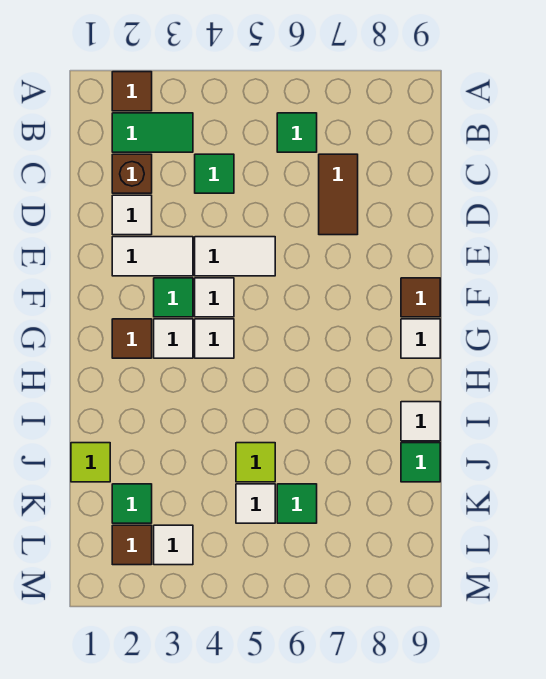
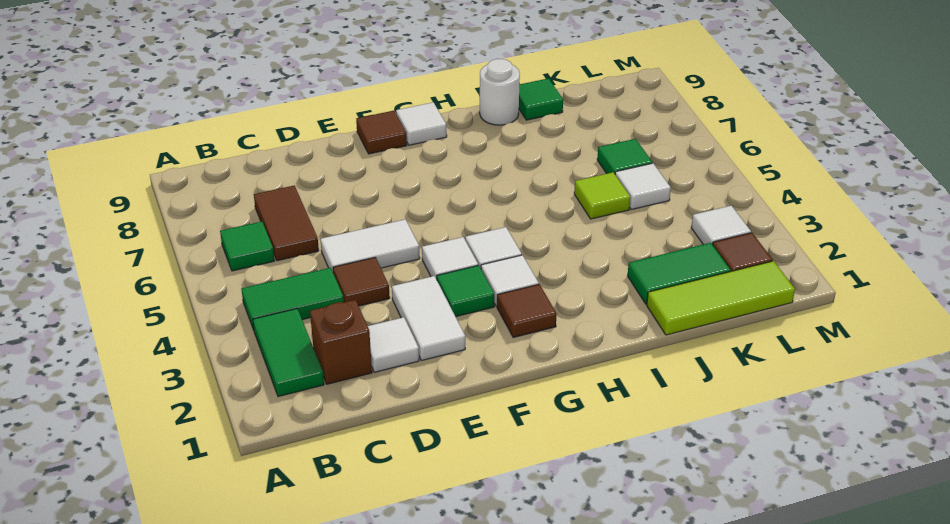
brown tile A2 level 1 -> brown tile D4 level 1
green tile C4 level 1 -> green tile B4:C4 level 1
brown tile C7:D7 level 1 -> brown tile C6:C7 level 1
white tile E4:E5 level 1 -> white tile D5:E5 level 1
white tile I9 level 1 -> white round brick I9 level 1
lime tile J1 level 1 -> lime tile J1:L1 level 1
green tile K2 level 1 -> green tile J2:K2 level 1

